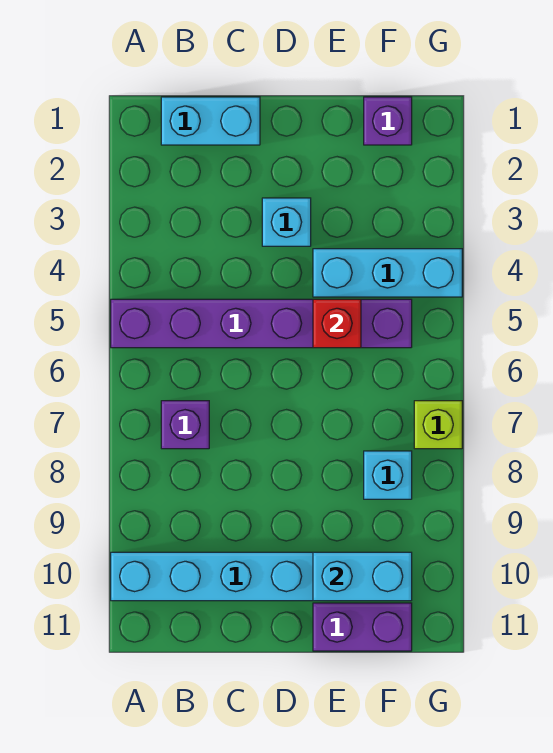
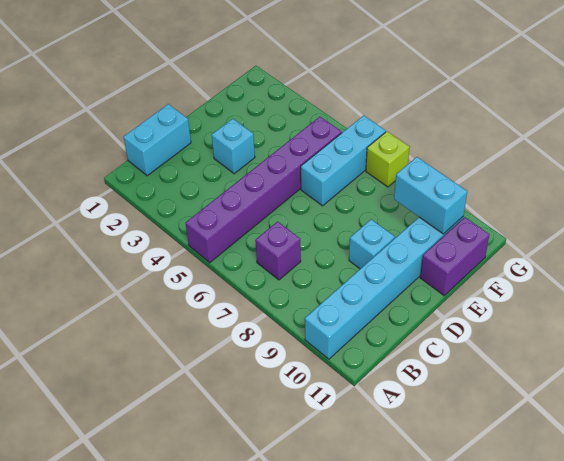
cyan brick E4:G4 level 1 -> cyan brick E6:G6 level 1
red brick E5 level 2 -> none
cyan brick E10:F10 level 2 -> cyan brick F9:F10 level 2
purple brick F1 level 1 -> none
cyan brick F8 level 1 -> cyan brick D9 level 1

